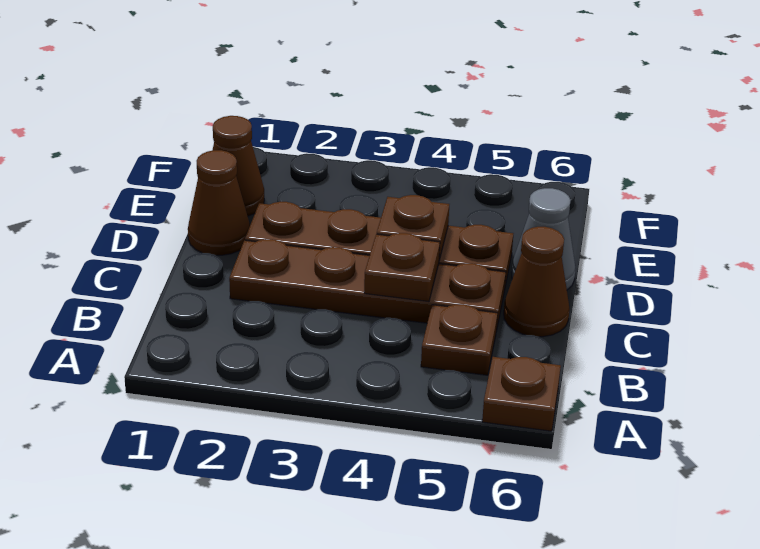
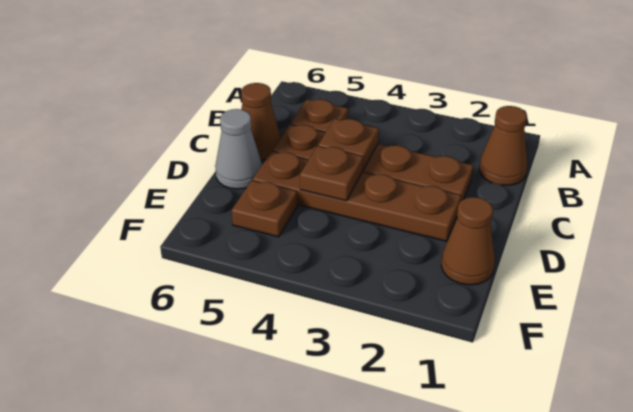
brown plate A6 level 1 -> brown plate E5 level 1
brown cone D1 level 1 -> brown cone B1 level 1

